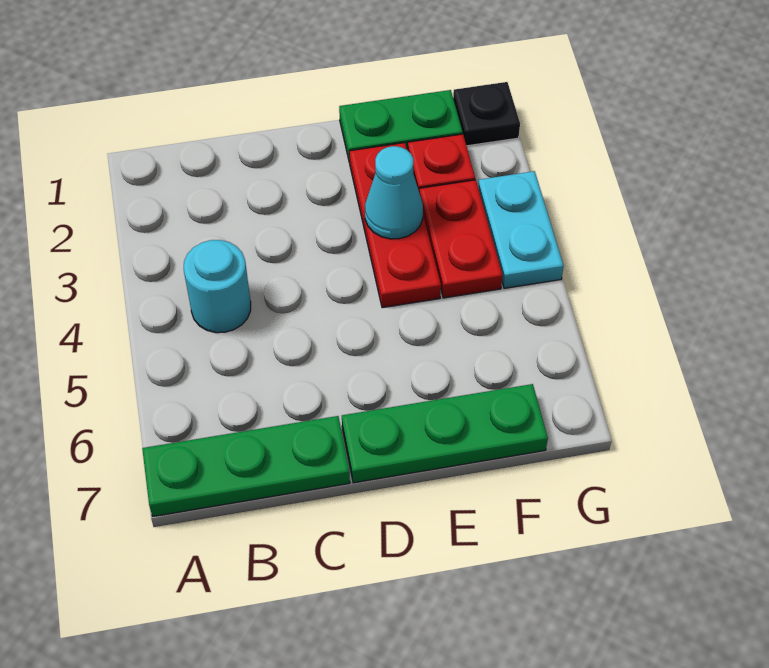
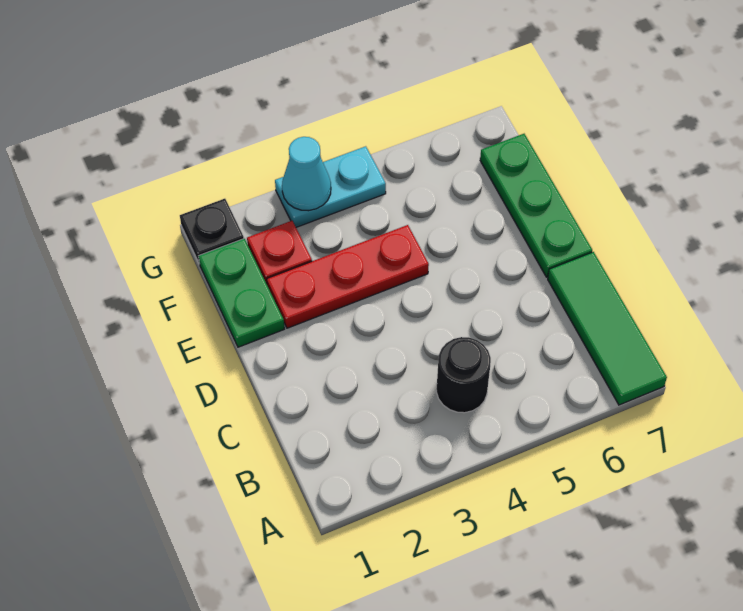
green plate A7:C7 level 1 -> green tile A7:C7 level 1
cyan round brick B4 level 1 -> black round brick B4 level 1
cyan cone E3 level 2 -> cyan cone G3 level 2
red plate F3:F4 level 1 -> none

